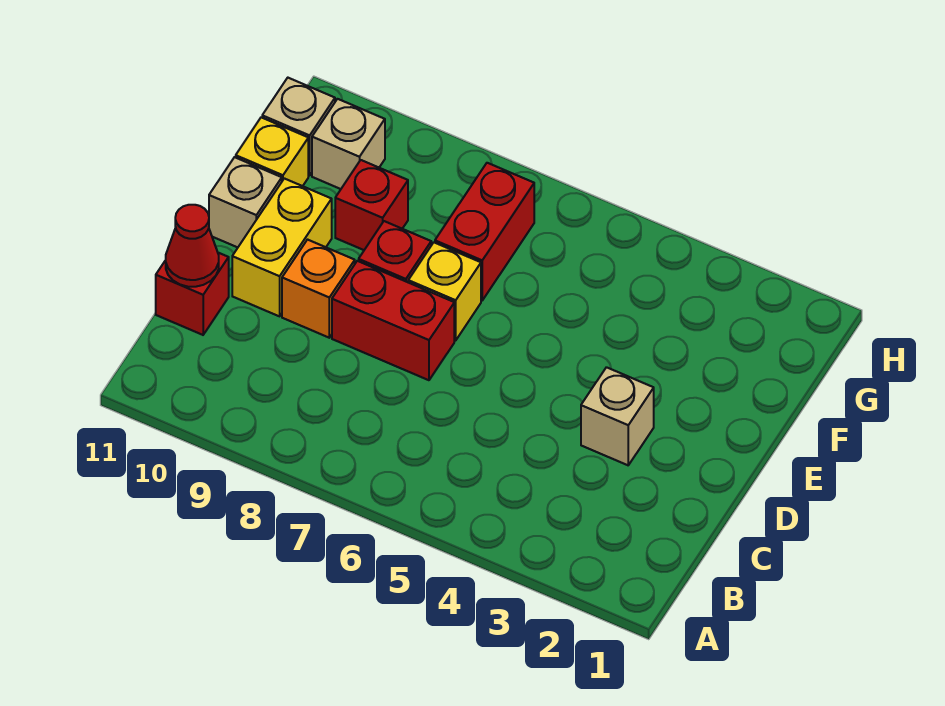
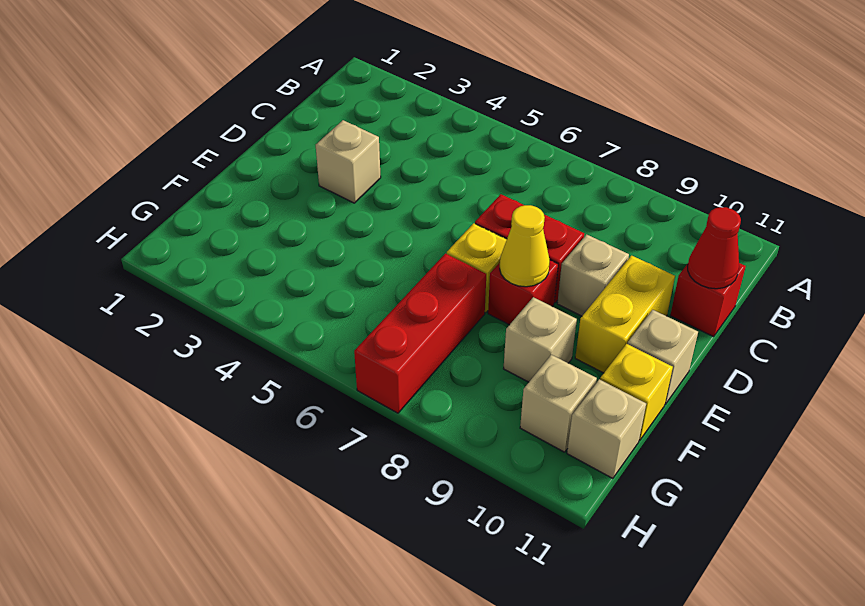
orange brick D9 level 1 -> tan brick D9 level 1
none -> yellow cone E8 level 2
red brick F7:G7 level 1 -> red brick F7:H7 level 1
red brick F9 level 1 -> tan brick F9 level 1

